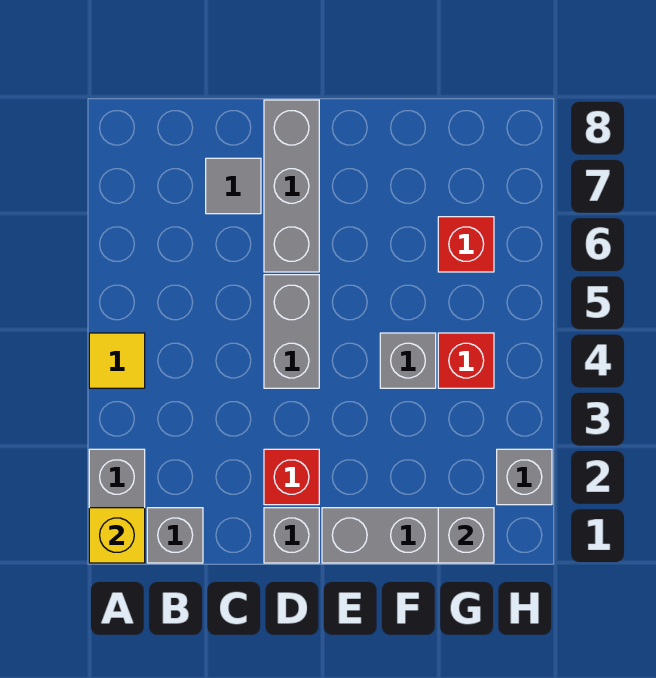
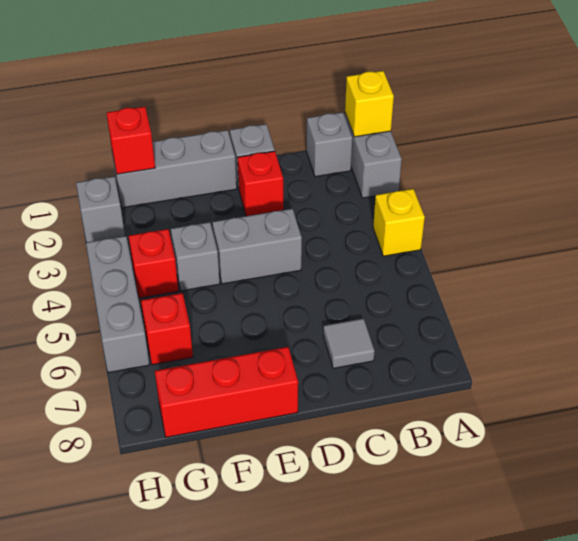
yellow tile A4 level 1 -> yellow brick A4 level 1
grey brick D4:D5 level 1 -> grey brick D4:E4 level 1
grey brick D6:D8 level 1 -> grey brick H4:H6 level 1
none -> red brick E8:G8 level 1
grey brick G1 level 2 -> red brick G1 level 2

